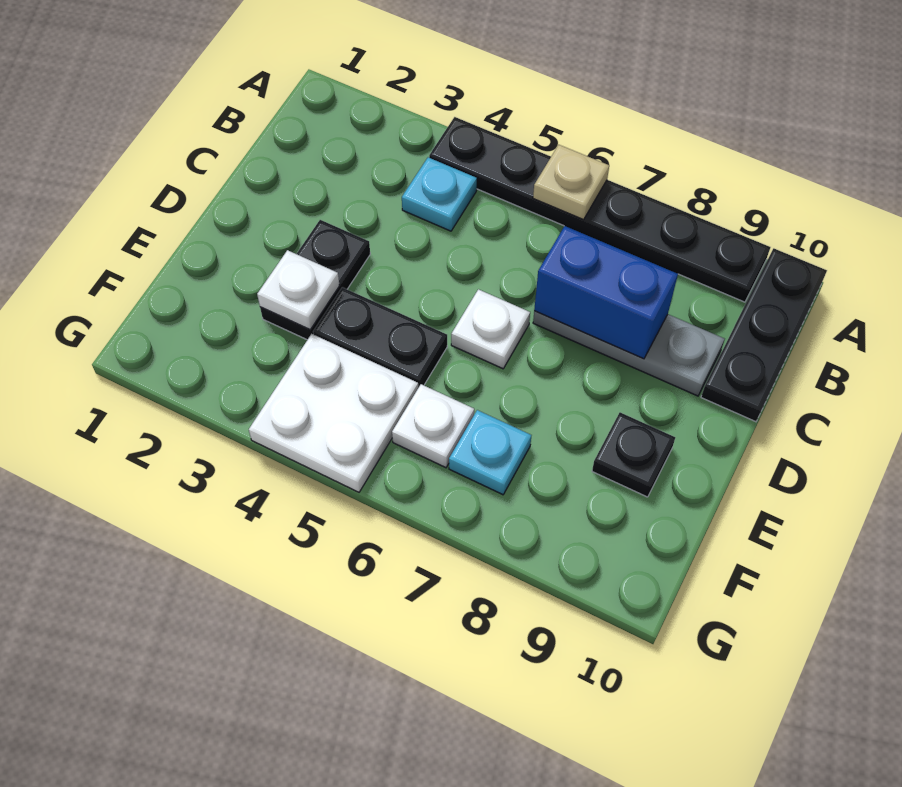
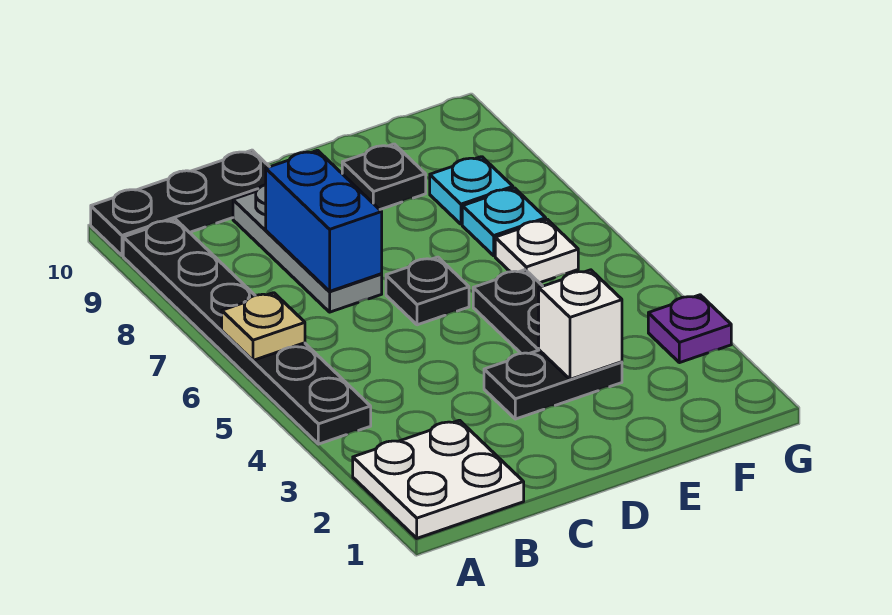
cyan plate B4 level 1 -> cyan plate F8 level 1
white plate D6 level 1 -> black plate D6 level 1
white plate E3 level 2 -> white brick E3 level 2
white plate F4:G5 level 1 -> white plate A1:B2 level 1
none -> purple plate G3 level 1

